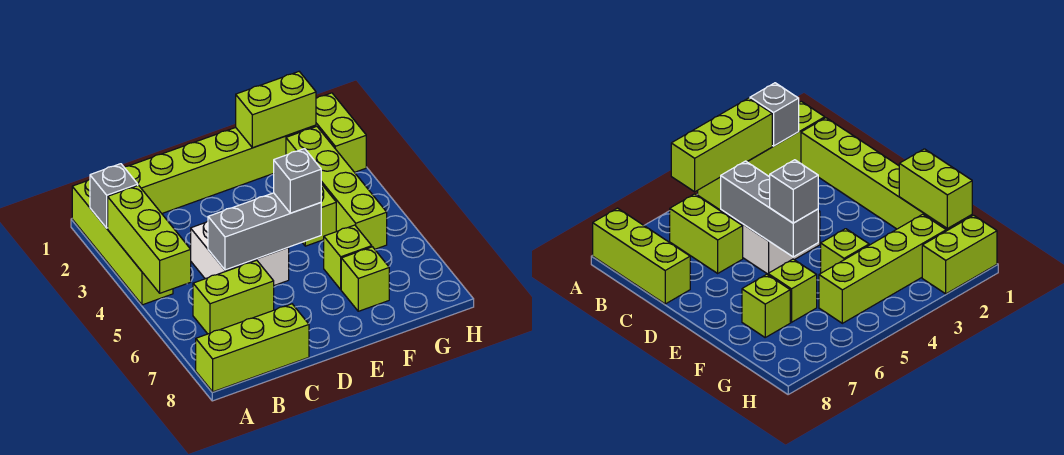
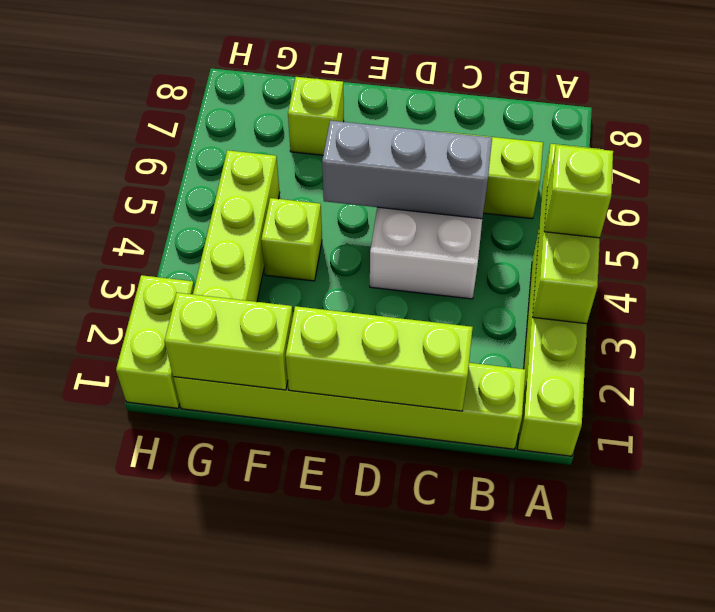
grey brick A2 level 2 -> none
lime brick A8:C8 level 1 -> lime brick C1:E1 level 2
grey brick E5 level 3 -> none
lime brick F6 level 1 -> lime brick A4 level 3

